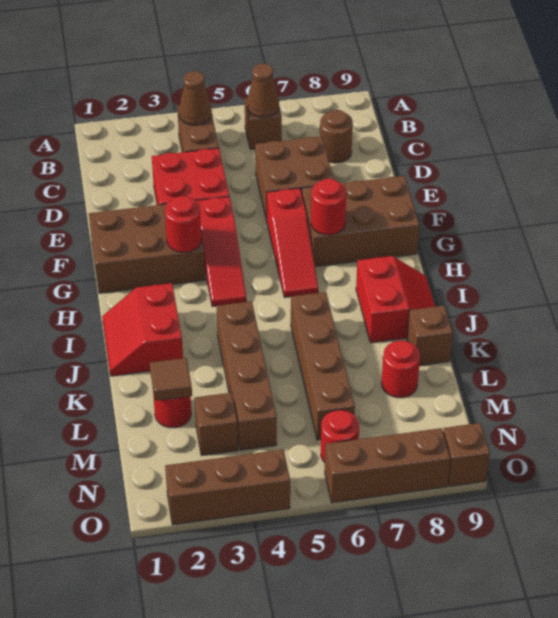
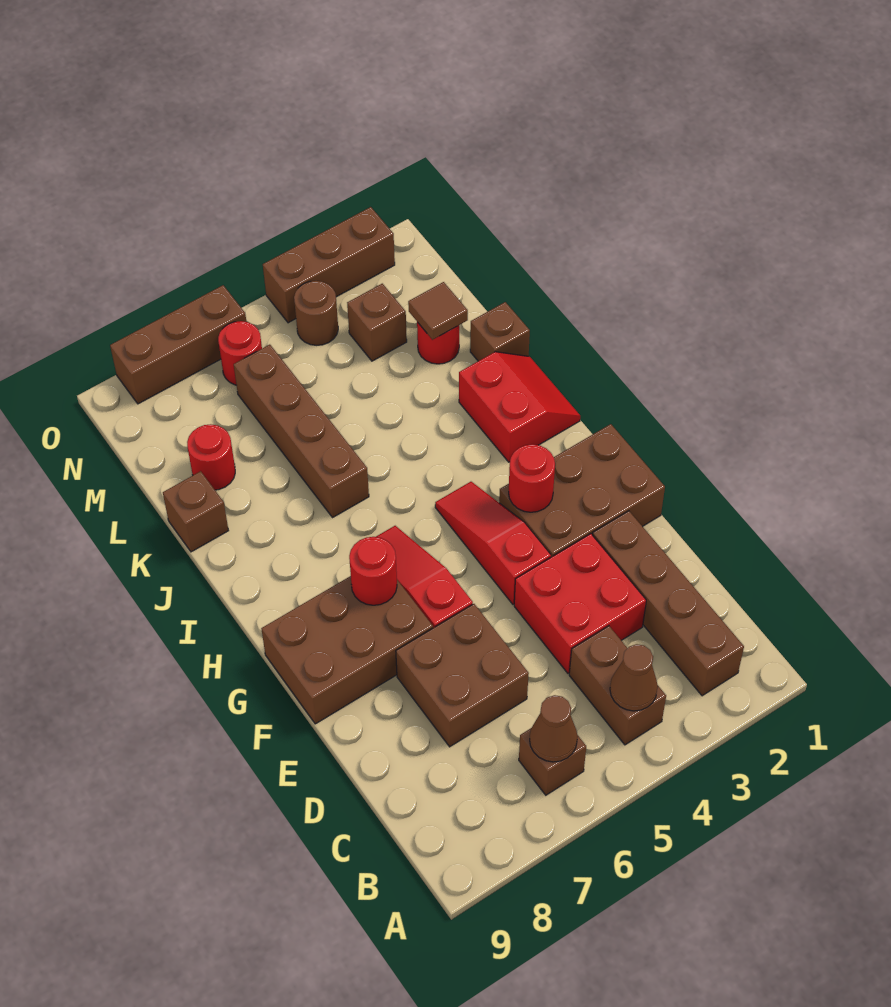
brown round brick C8 level 1 -> brown round brick N4 level 1
red slope I8:J9 level 1 top 8 -> none
brown brick J4:M4 level 1 -> brown brick B2:E2 level 1
brown brick O9 level 1 -> brown brick K1 level 1

